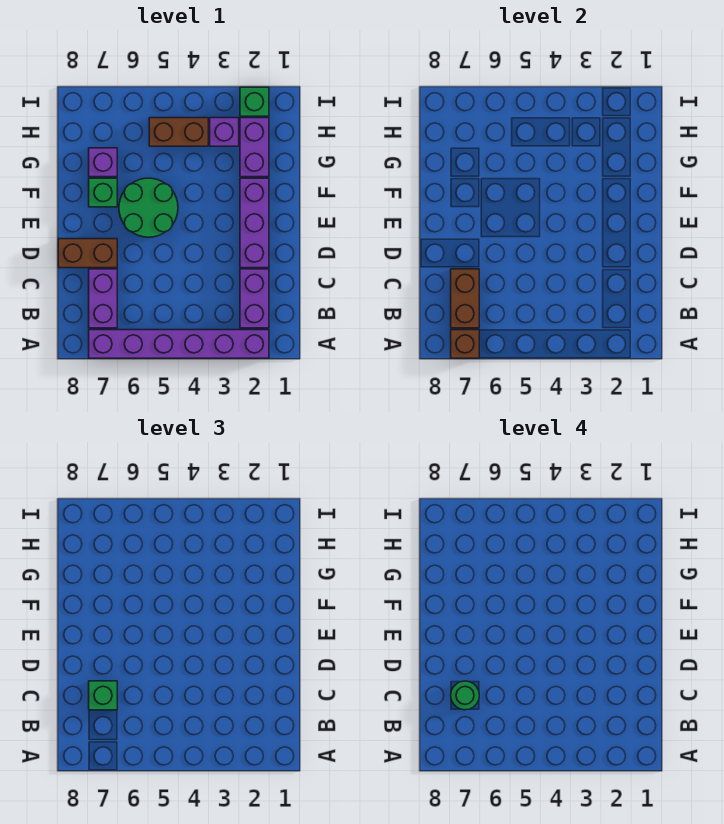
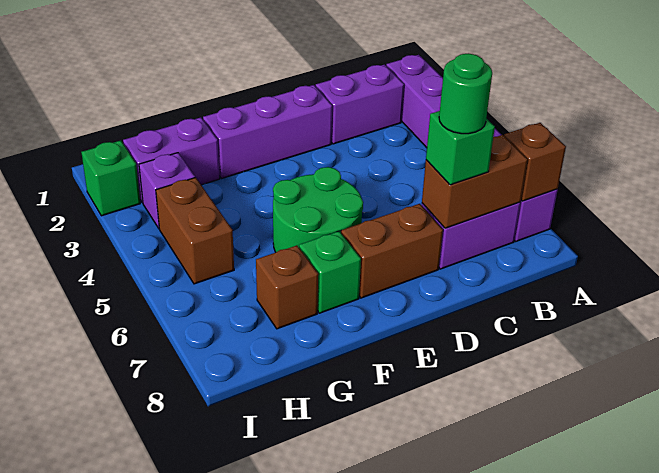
brown brick D7:D8 level 1 -> brown brick D7:E7 level 1
purple brick G7 level 1 -> brown brick G7 level 1

